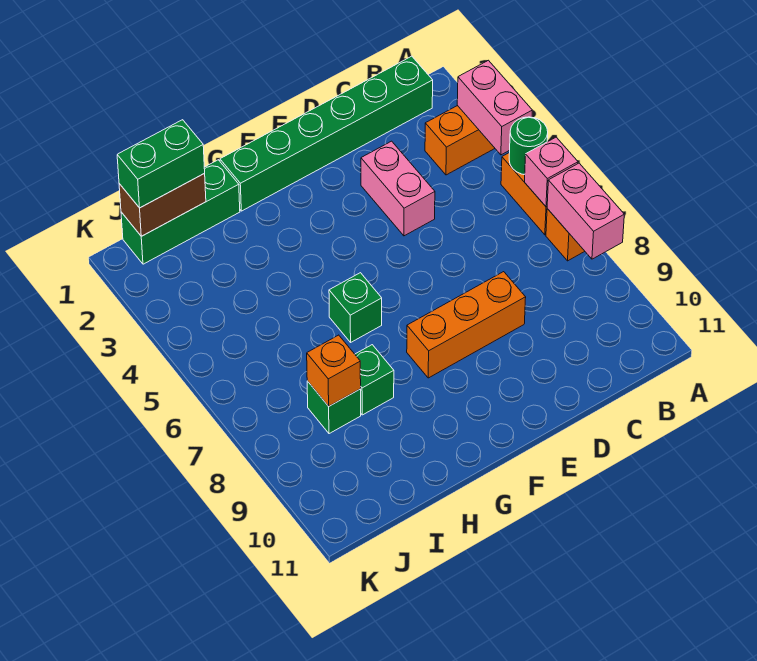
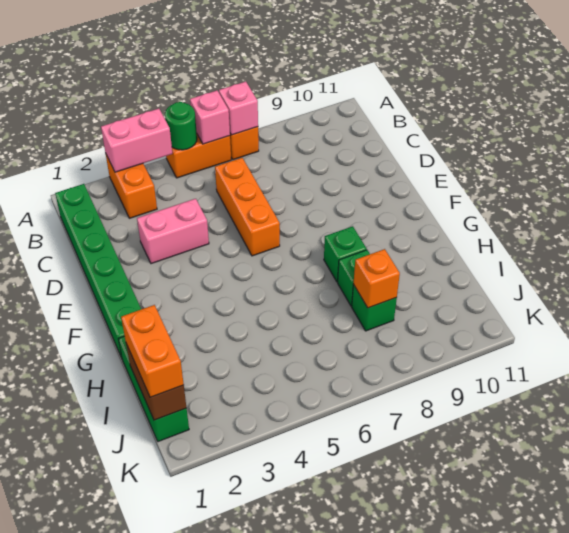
pink brick A7:A8 level 2 -> pink brick A7 level 2
orange brick D8:F8 level 1 -> orange brick C6:E6 level 1
green brick G6 level 1 -> green brick G8 level 1
green brick I1:J1 level 3 -> orange brick I1:J1 level 3

